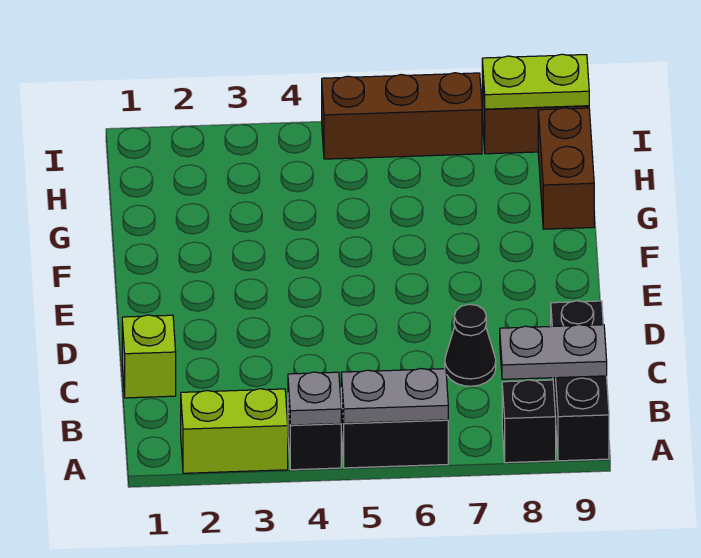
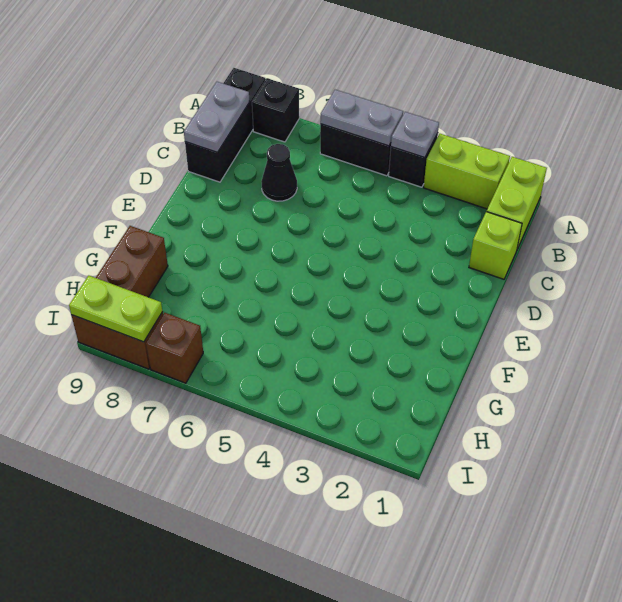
none -> lime brick A1:B1 level 1
grey plate B8:B9 level 2 -> grey plate B9:C9 level 2
brown brick I5:I7 level 1 -> brown brick I7 level 1

